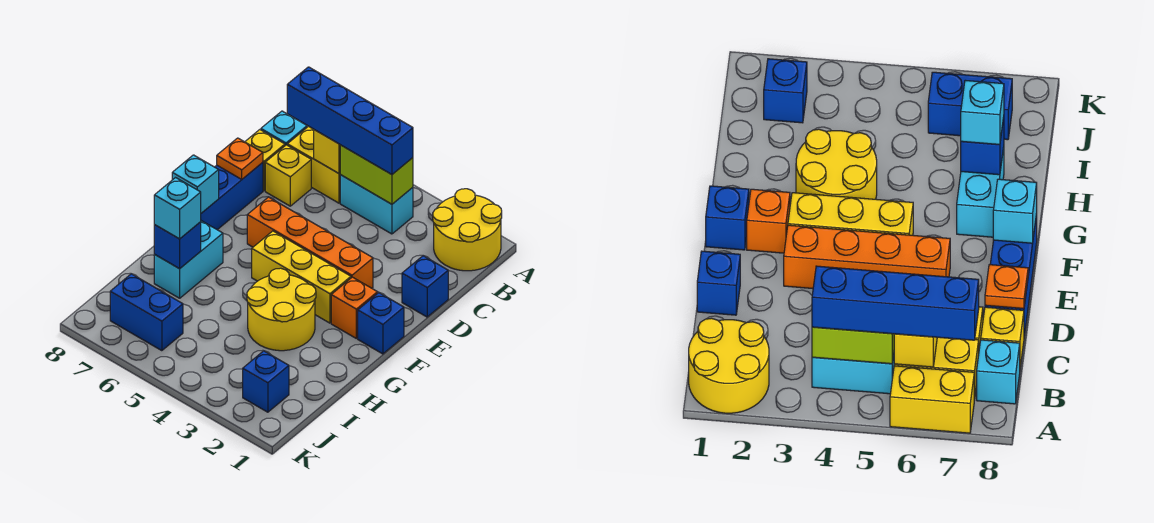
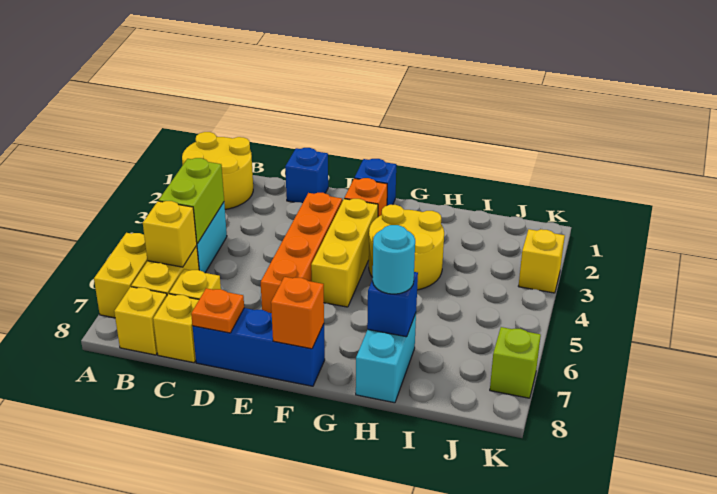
blue brick B4:B7 level 3 -> none
cyan brick B8 level 1 -> yellow brick B8 level 1
cyan brick F8 level 2 -> orange brick F8 level 2
cyan brick G7:H7 level 1 -> cyan brick H7:H8 level 1
cyan brick H7 level 3 -> cyan round brick H7 level 3
blue brick J2 level 1 -> none
blue brick J6:J7 level 1 -> none
none -> yellow brick K3 level 1
none -> lime brick K7 level 1

